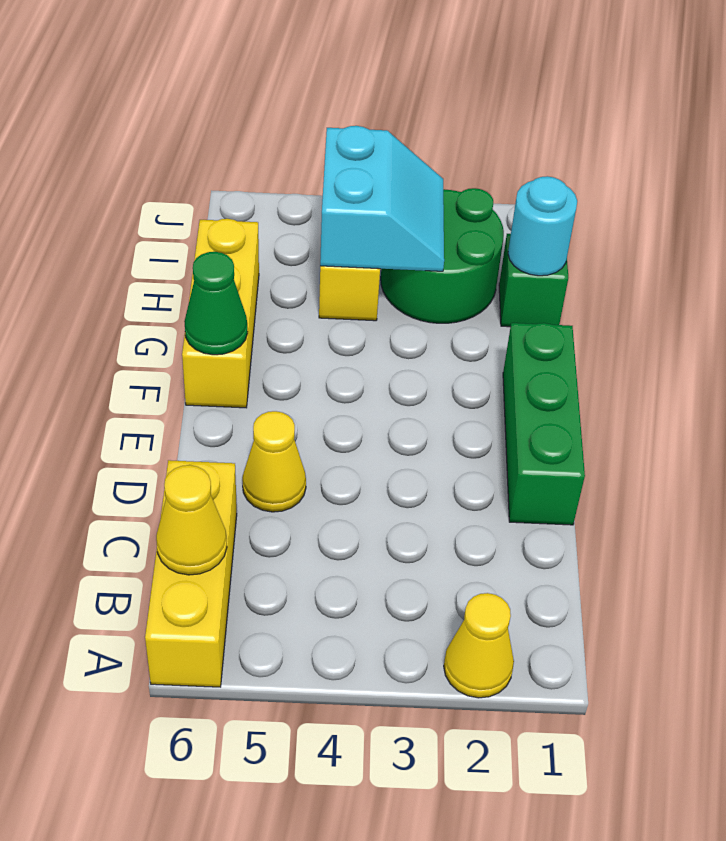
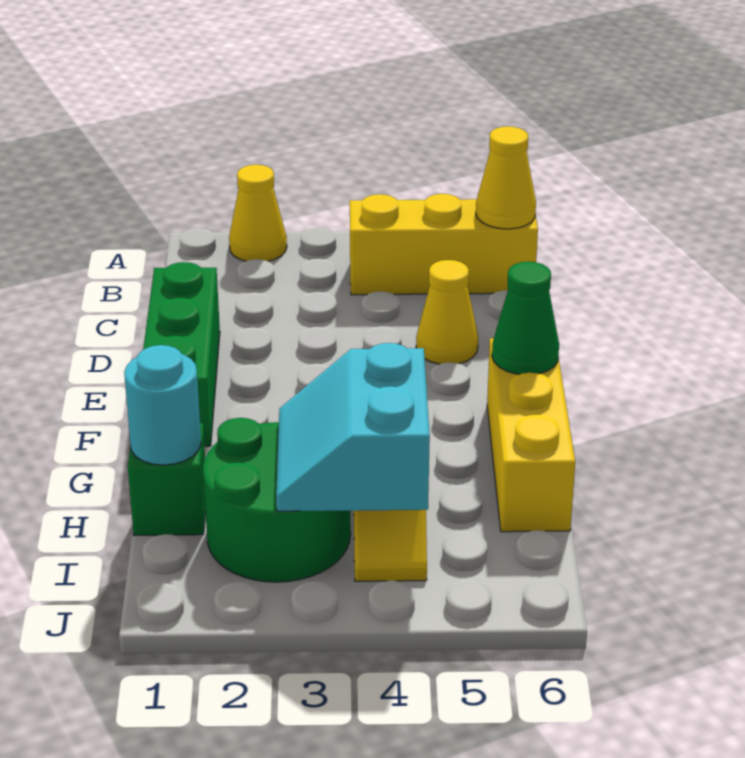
yellow brick A6:C6 level 1 -> yellow brick B4:B6 level 1

